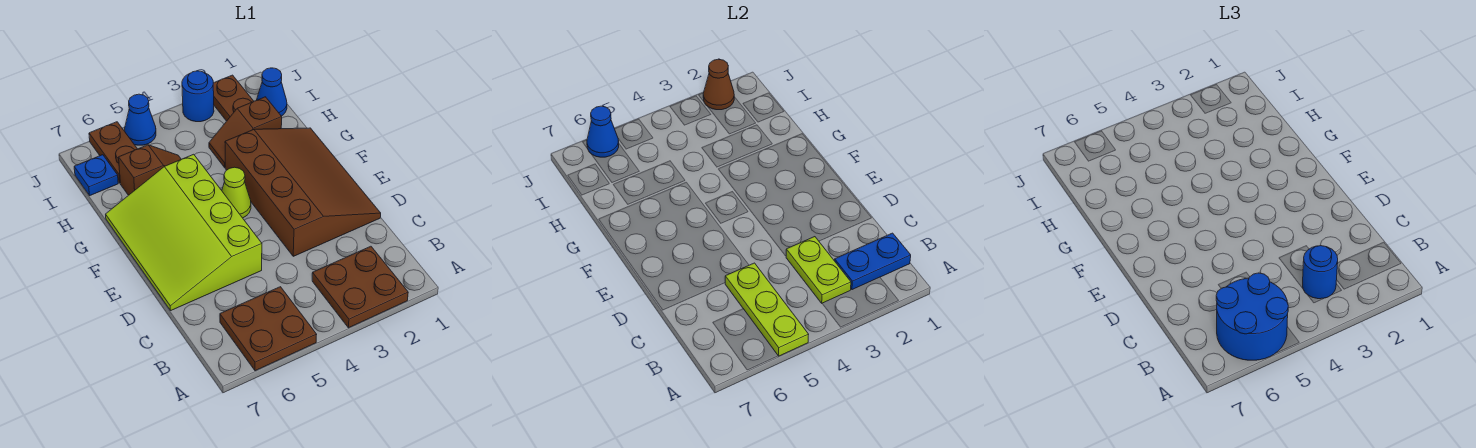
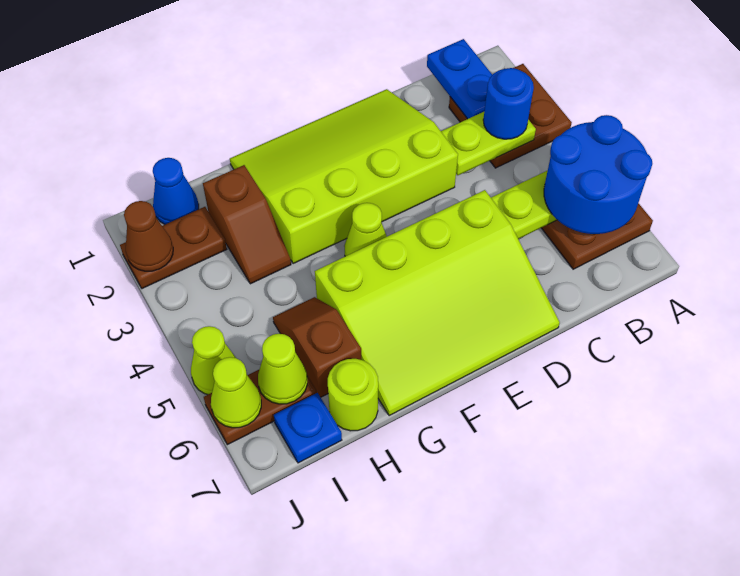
brown slope D1:G3 level 1 top 3 -> lime slope D1:G3 level 1 top 3
none -> lime round brick H7 level 1
none -> lime cone I6 level 2
blue round brick J3 level 1 -> none
blue cone J5 level 1 -> lime cone J5 level 1
blue cone J6 level 2 -> lime cone J6 level 2

